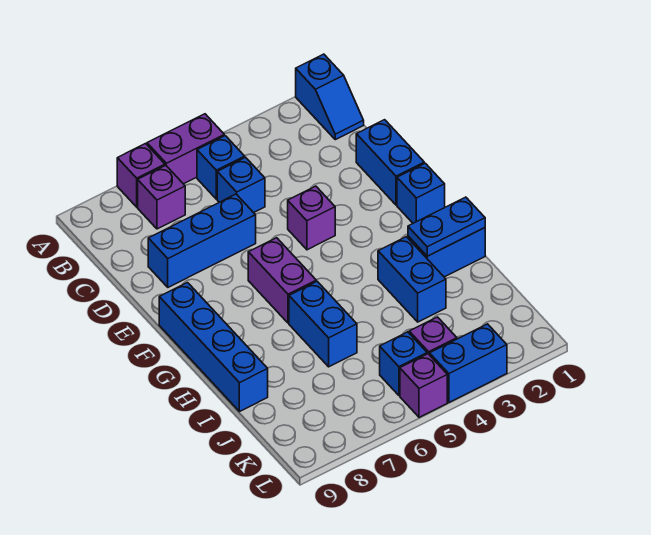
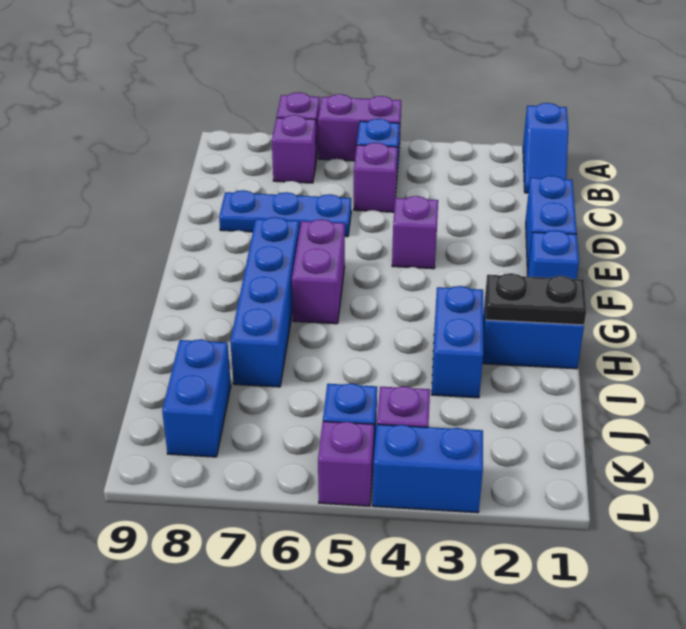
blue brick C5 level 1 -> purple brick C5 level 1
blue brick D6:D8 level 1 -> blue plate D6:D8 level 1
blue brick F9:I9 level 1 -> blue brick F7:I7 level 1
blue plate H1:H2 level 2 -> black plate H1:H2 level 2
blue brick H6:I6 level 1 -> blue brick J8:K8 level 1

